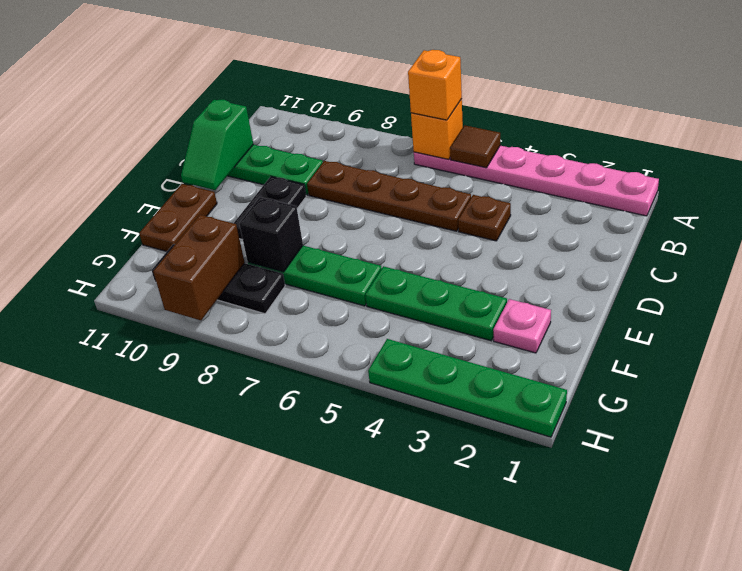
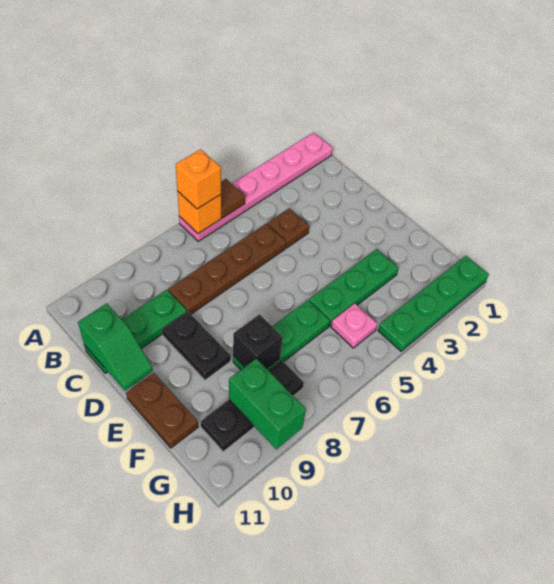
pink plate F2 level 1 -> pink plate G5 level 1
brown brick G9:H9 level 2 -> green brick G9:H9 level 2

